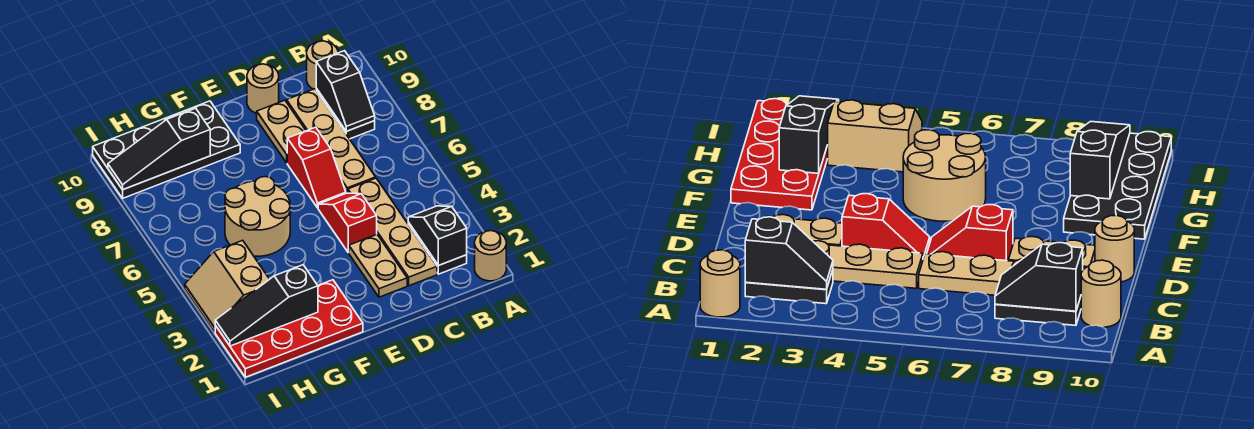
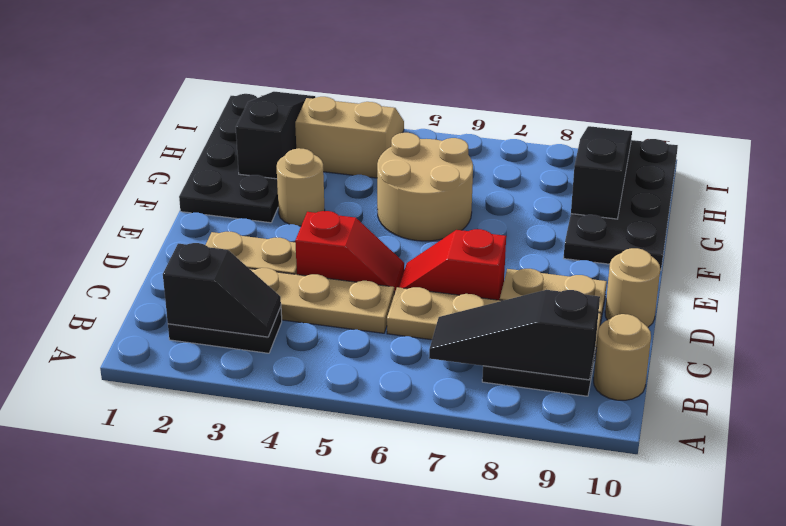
tan round brick A1 level 1 -> tan round brick F3 level 1
black slope B8:B9 level 2 top 9 -> black slope B7:B9 level 2 top 9
red plate F1:I2 level 1 -> black plate F1:I2 level 1

